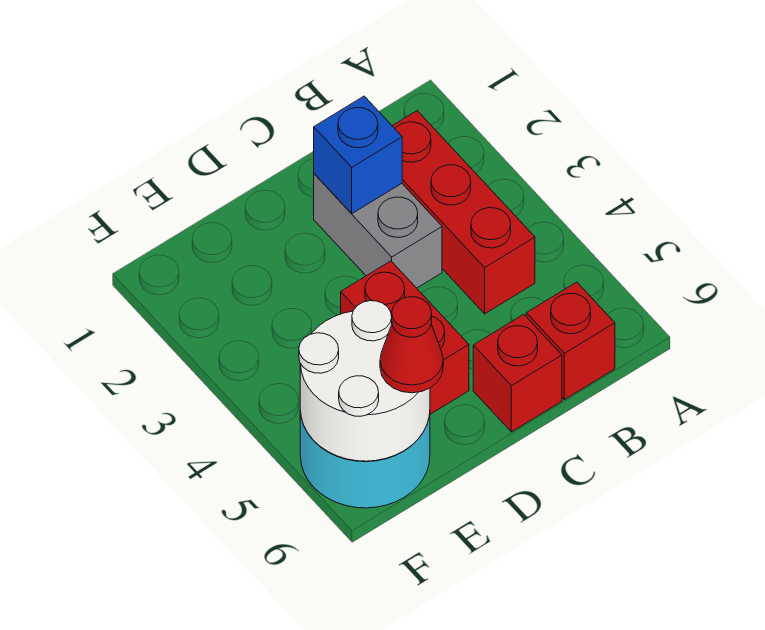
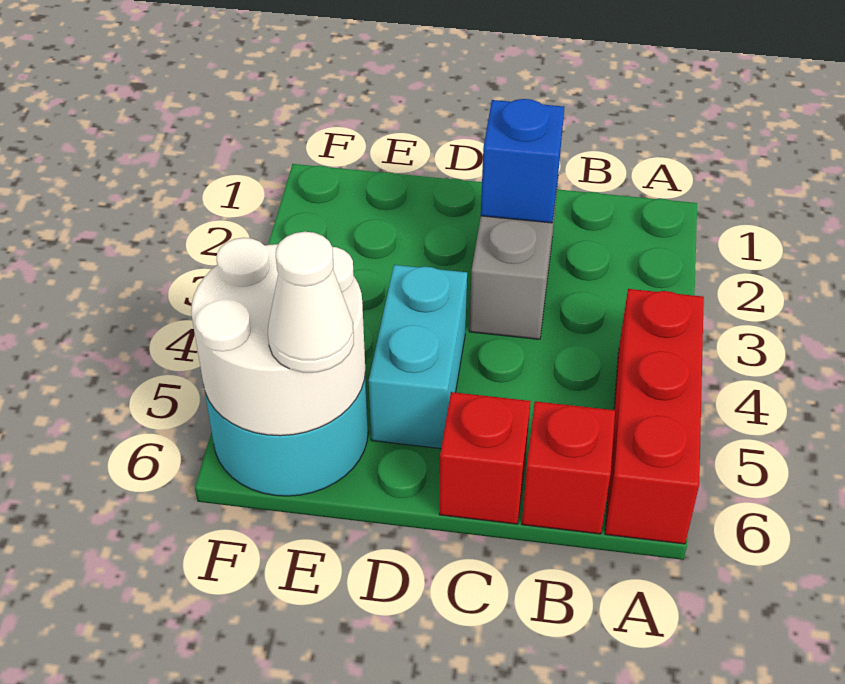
red brick B2:B4 level 1 -> red brick A4:A6 level 1
red brick D4:D5 level 1 -> cyan brick D4:D5 level 1
red cone E6 level 3 -> white cone E6 level 3

